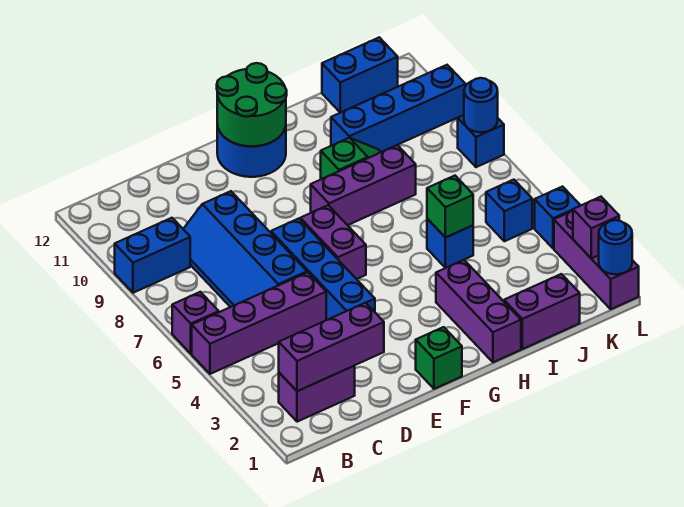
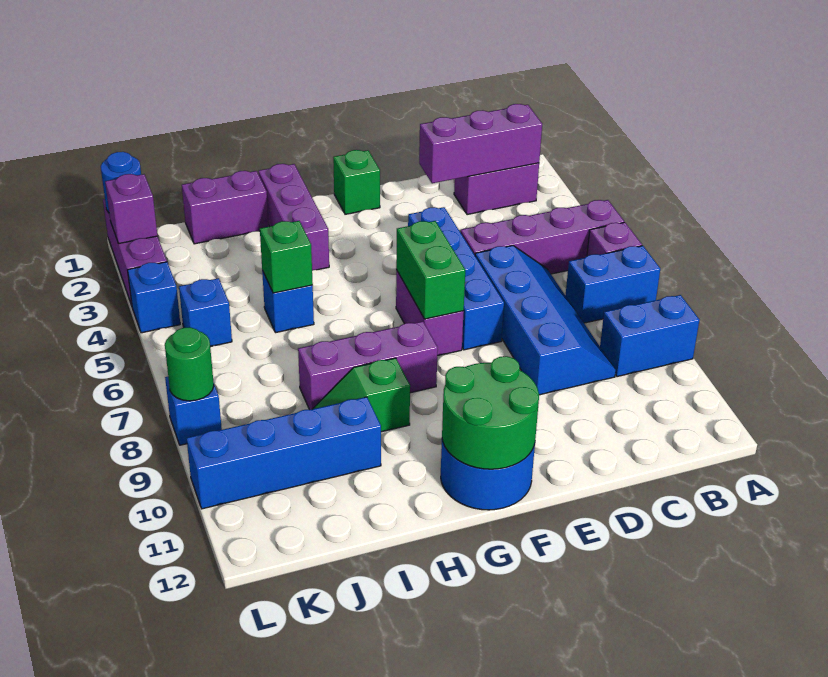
none -> green brick F6:F7 level 2
blue brick J12:K12 level 1 -> blue brick A7:B7 level 1
blue round brick L8 level 2 -> green round brick L8 level 2

